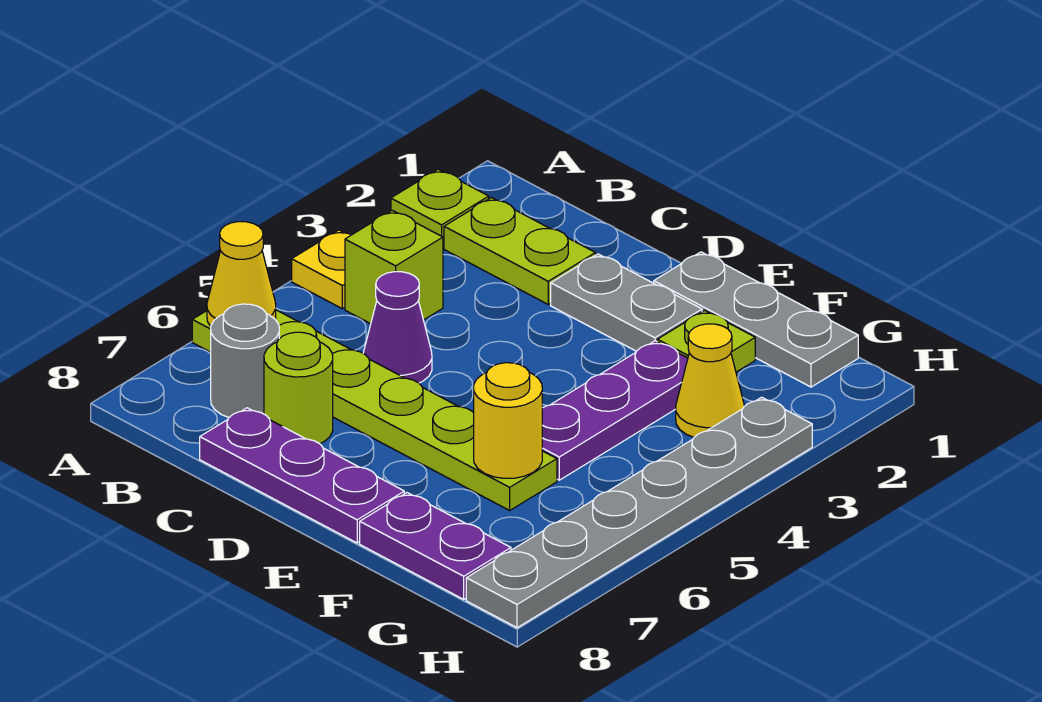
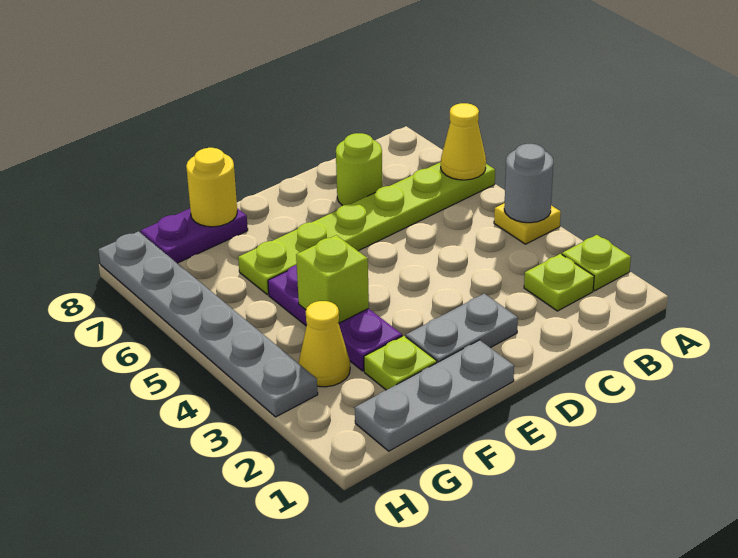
lime plate B2:C2 level 1 -> lime plate B2 level 1
lime brick B4 level 1 -> lime brick F4 level 2
grey round brick B7 level 1 -> grey round brick A4 level 2
purple cone C5 level 1 -> none
purple plate C8:E8 level 1 -> none
yellow round brick F6 level 2 -> yellow round brick F8 level 2

